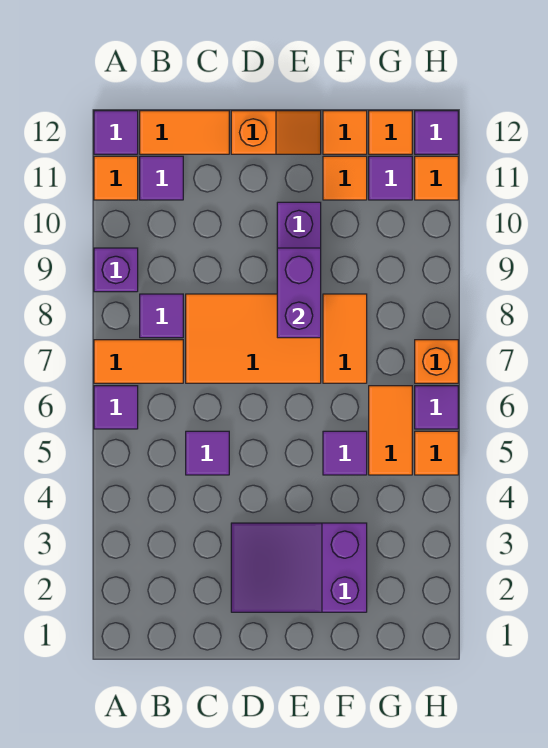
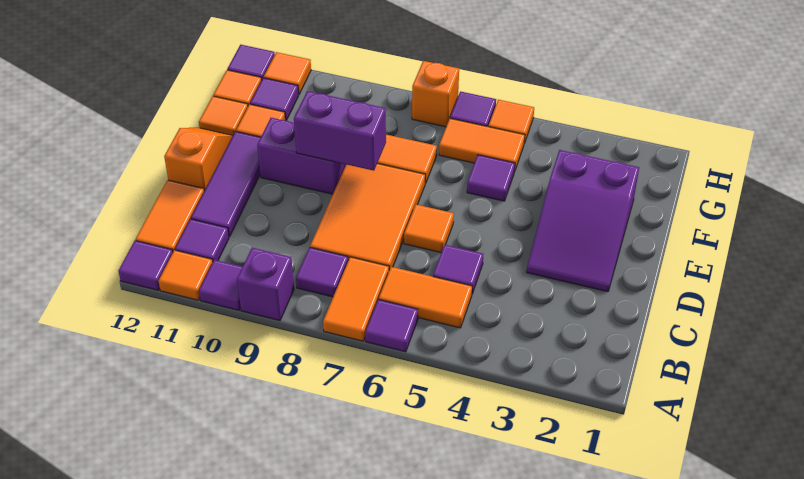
none -> purple tile A10 level 1
none -> orange tile B5:B6 level 1
none -> purple tile C11:E11 level 1
none -> orange tile D6 level 1

